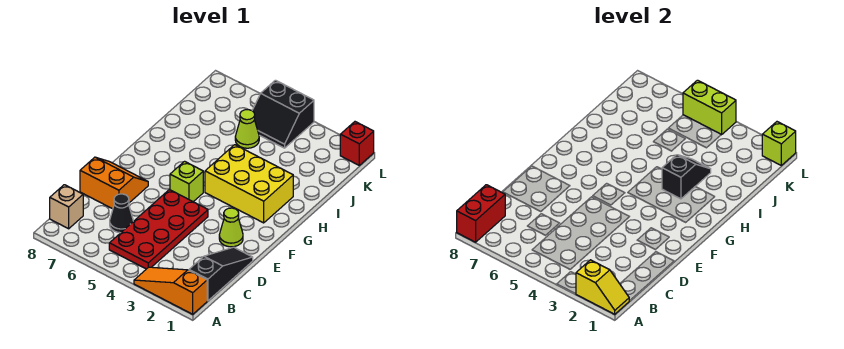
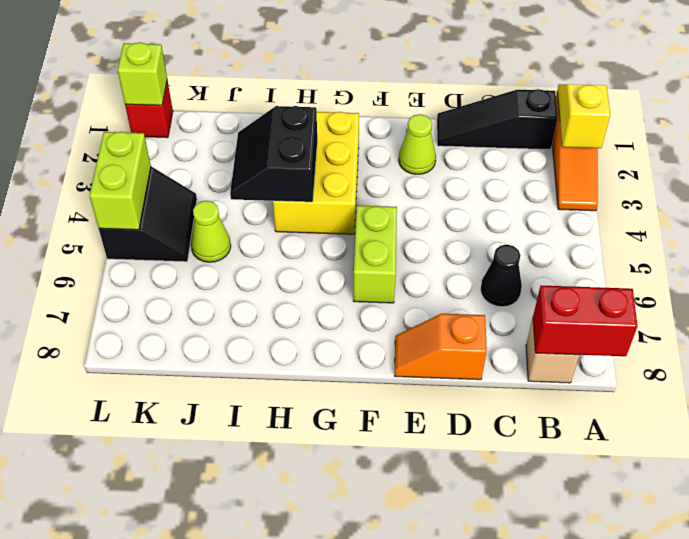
red plate B4:E5 level 1 -> none
orange slope D7:E8 level 1 top D -> orange slope D8:E8 level 1 top D
lime brick F5 level 1 -> lime brick F5:F6 level 1
black slope H3:I3 level 2 top H -> black slope H3:I4 level 2 top H

